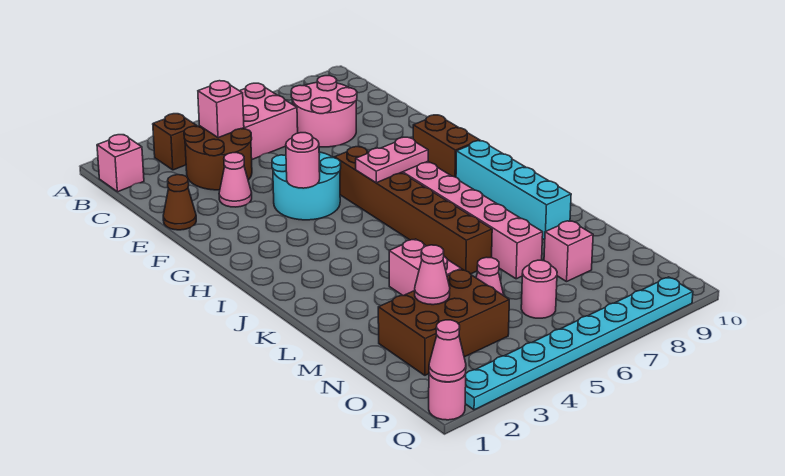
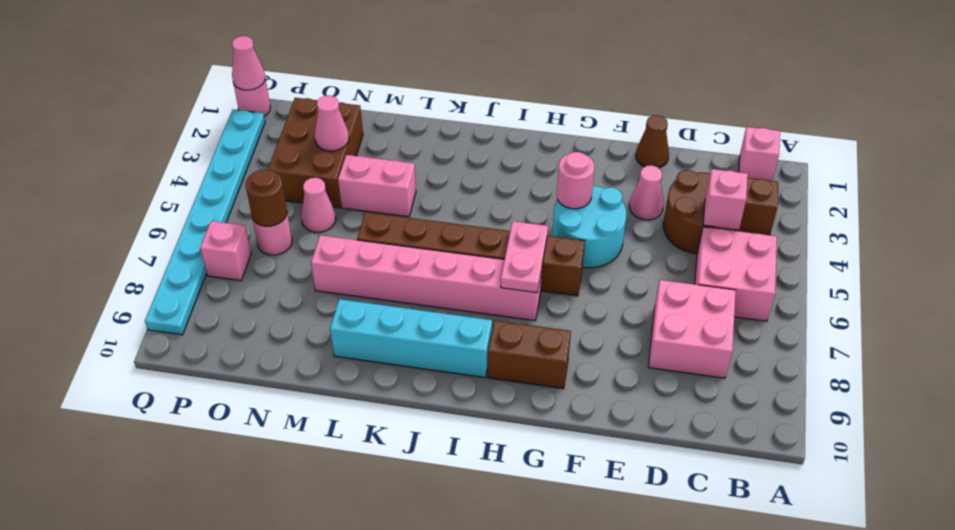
pink round brick C7:D8 level 1 -> pink brick C7:D8 level 1
pink brick N8 level 1 -> pink brick P7 level 1
none -> brown round brick O6 level 2

